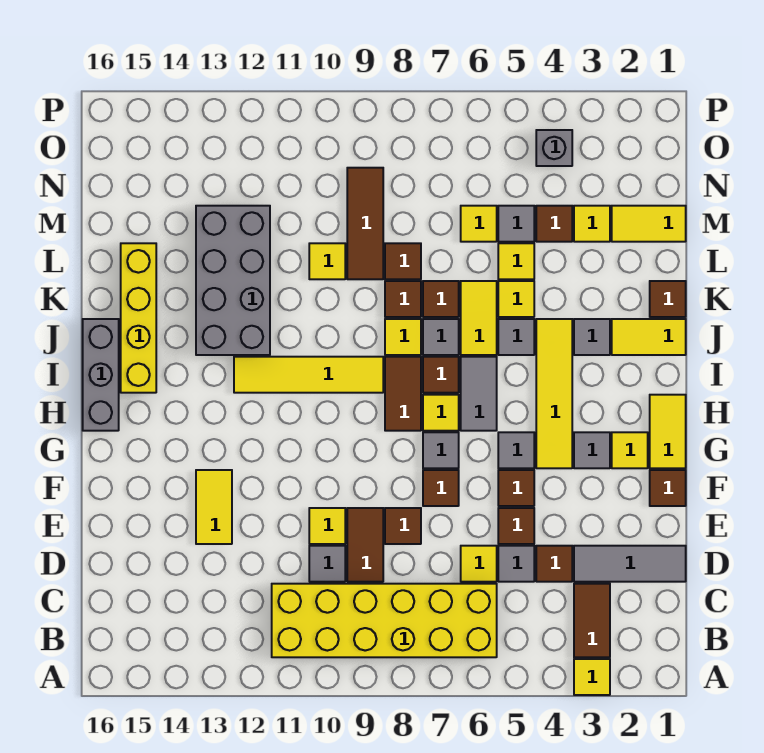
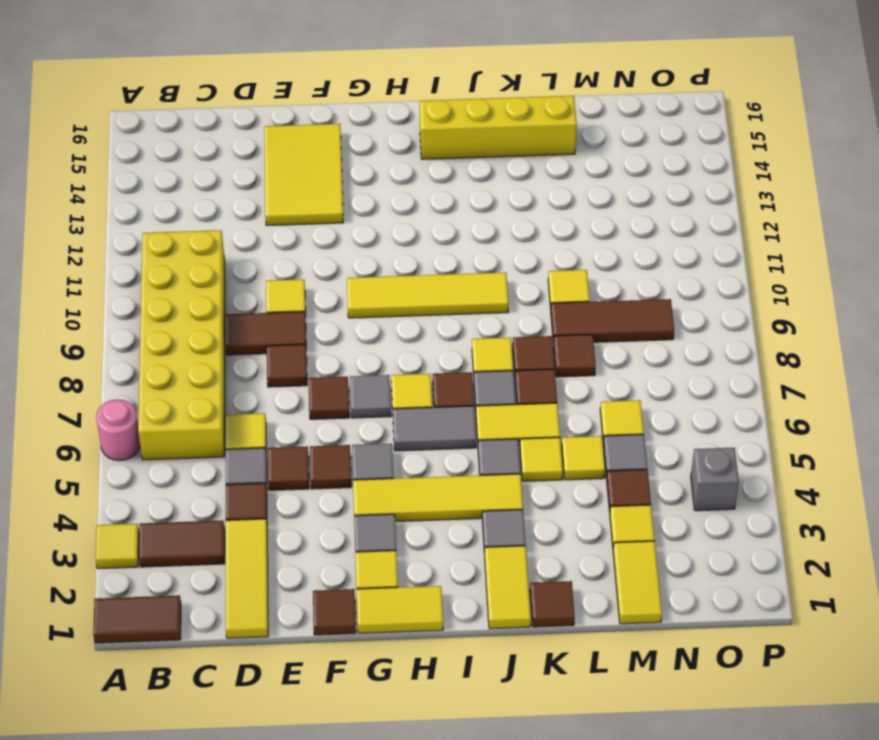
none -> pink round brick A6 level 1
grey tile D1:D3 level 1 -> yellow tile D1:D3 level 1
grey tile D10 level 1 -> none
yellow tile E13:F13 level 1 -> yellow tile E13:F15 level 1
brown tile H8:I8 level 1 -> brown tile A1:B1 level 1
grey brick H16:J16 level 1 -> none
yellow tile I9:I12 level 1 -> yellow tile G10:J10 level 1
grey brick J12:M13 level 1 -> none

